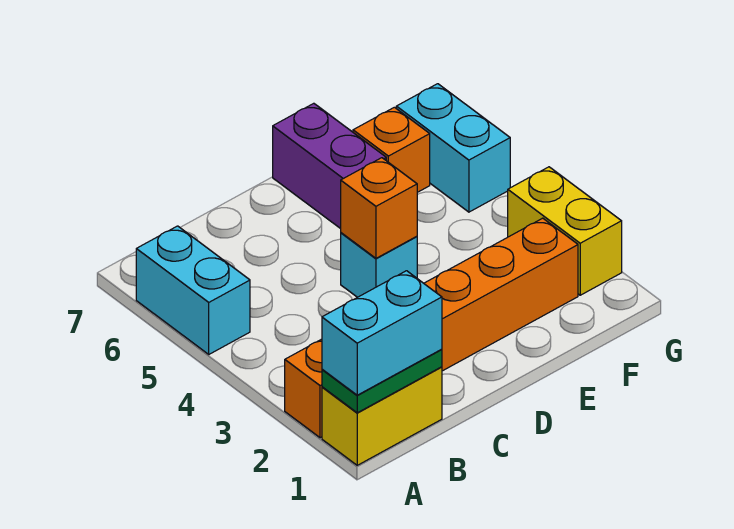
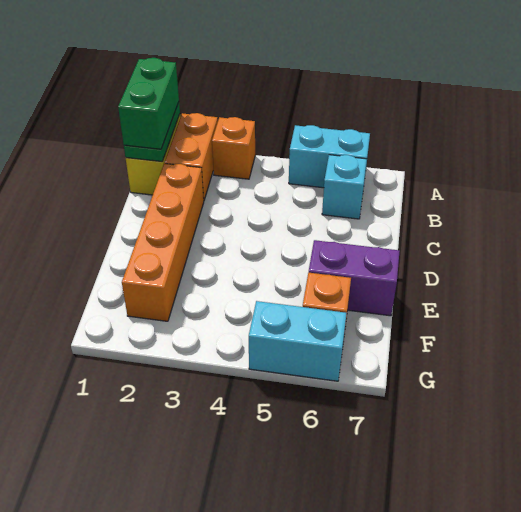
cyan brick A1:B1 level 3 -> green brick A1:B1 level 3
cyan brick D4 level 1 -> cyan brick B6 level 1
orange brick D4 level 2 -> orange brick A3 level 1
yellow brick G2:G3 level 1 -> none

